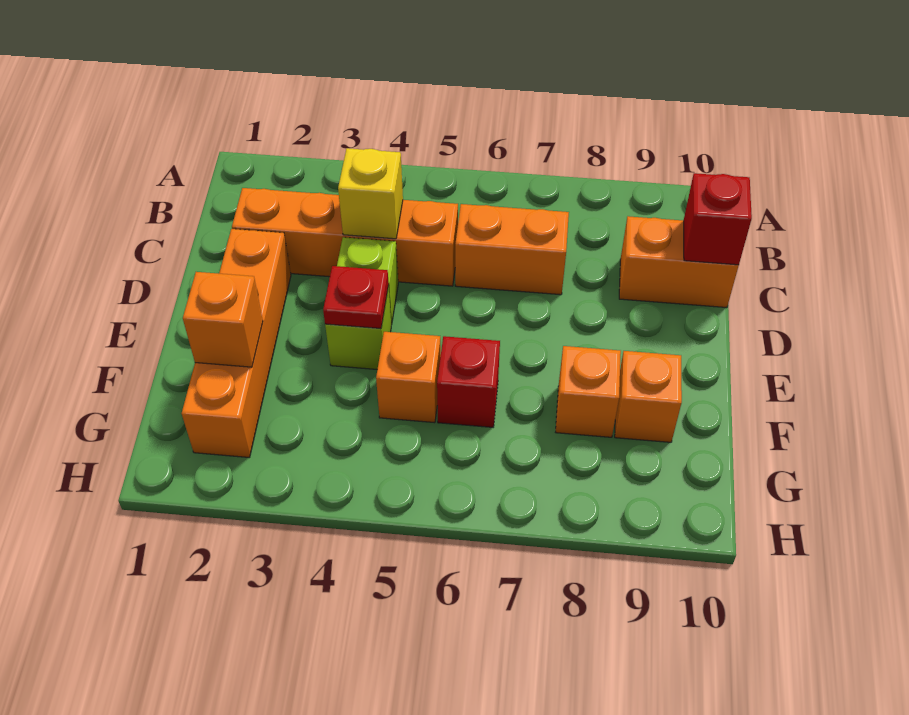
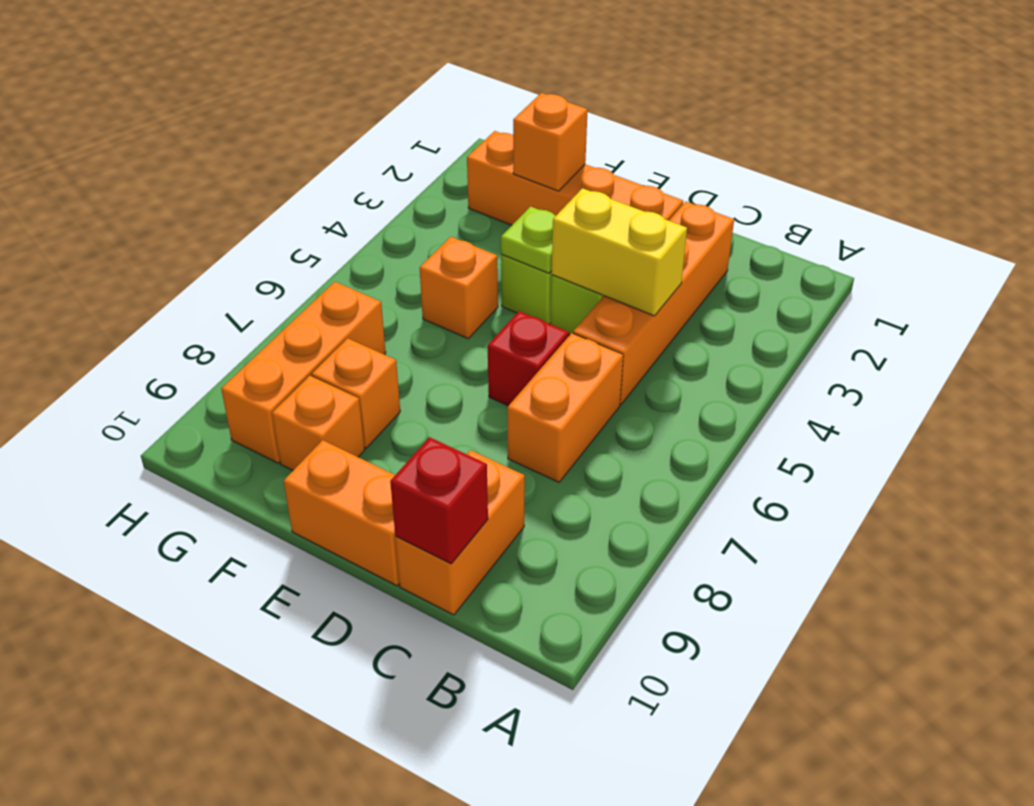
yellow brick C4 level 2 -> yellow brick C4:D4 level 2
none -> orange brick D10:E10 level 1
red plate E4 level 2 -> lime plate E4 level 2
red brick F6 level 1 -> red brick D6 level 1
none -> orange brick G7:G9 level 1

